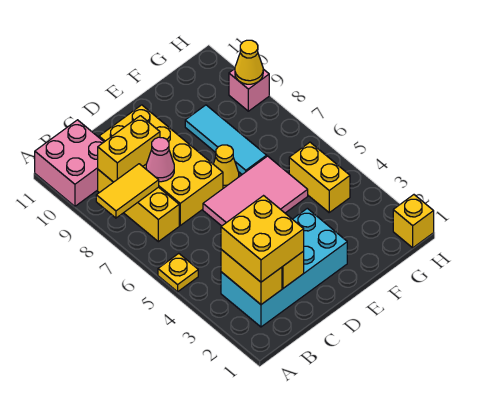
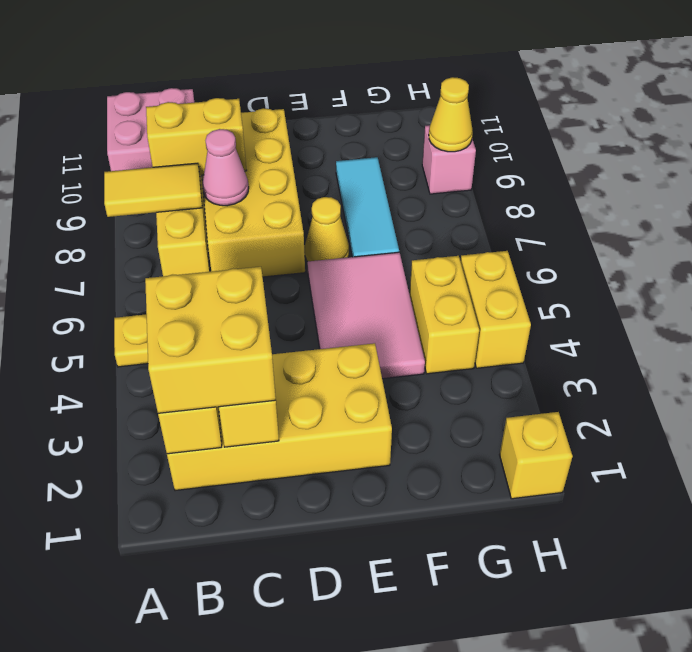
cyan brick B2:E3 level 1 -> yellow brick B2:E3 level 1
pink tile D5:F6 level 1 -> pink tile E4:F6 level 1
none -> yellow brick H4:H5 level 1

